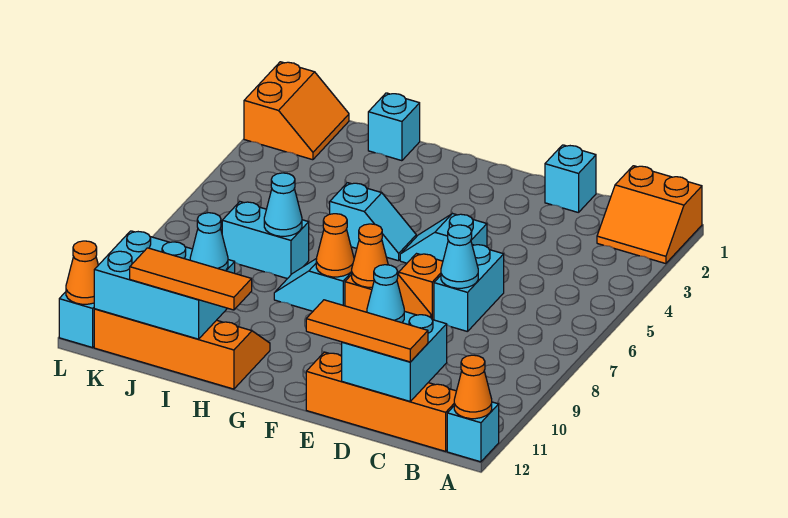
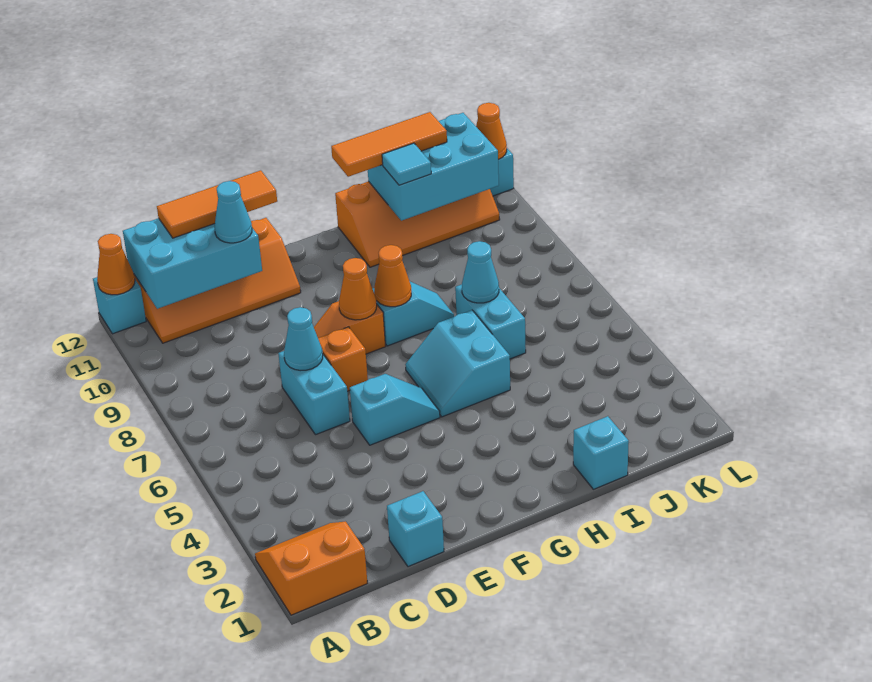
cyan brick C11:D12 level 2 -> cyan brick B11:D12 level 2
cyan slope G5:H5 level 1 top H -> cyan slope G5:H6 level 1 top H
cyan brick I7:J7 level 1 -> cyan brick I6:I7 level 1
cyan cone I11 level 3 -> cyan tile I11 level 3
orange slope K1:L2 level 1 top L -> none

